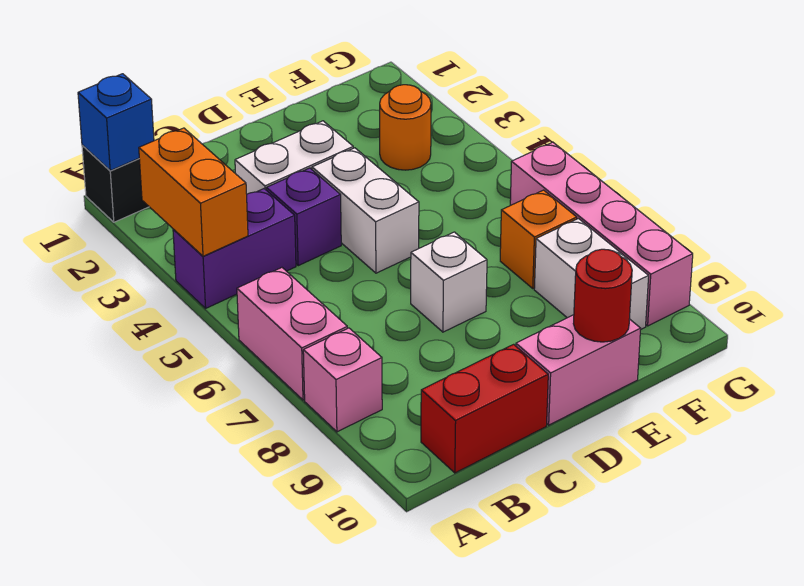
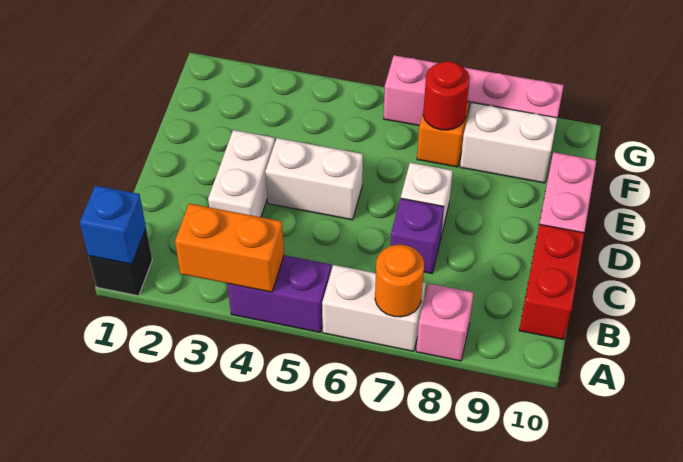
purple brick A4:B4 level 1 -> purple brick A4:A5 level 1
pink brick A6:A7 level 1 -> white brick A6:A7 level 1
purple brick C4 level 1 -> purple brick C7 level 1
red round brick E10 level 2 -> red round brick F7 level 2
orange round brick F3 level 1 -> orange round brick A7 level 2

